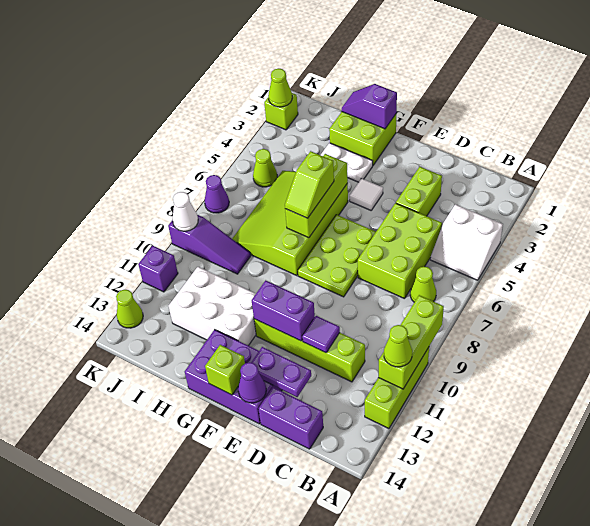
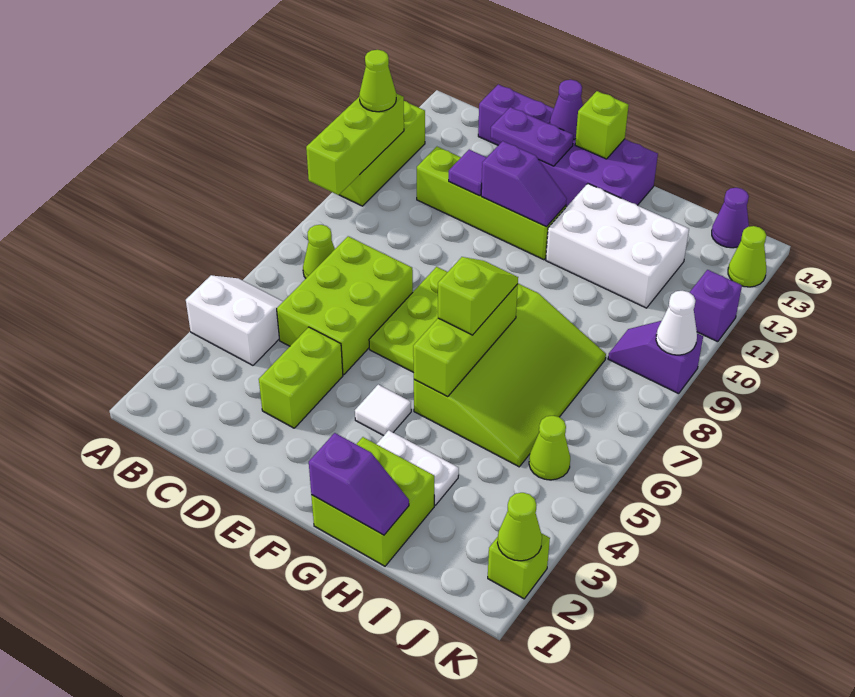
purple brick E11:F11 level 2 -> purple slope E11:F11 level 2 top E
purple slope I9:K9 level 1 top K -> purple slope J9:K9 level 1 top K
purple cone K7 level 1 -> purple cone J14 level 1

